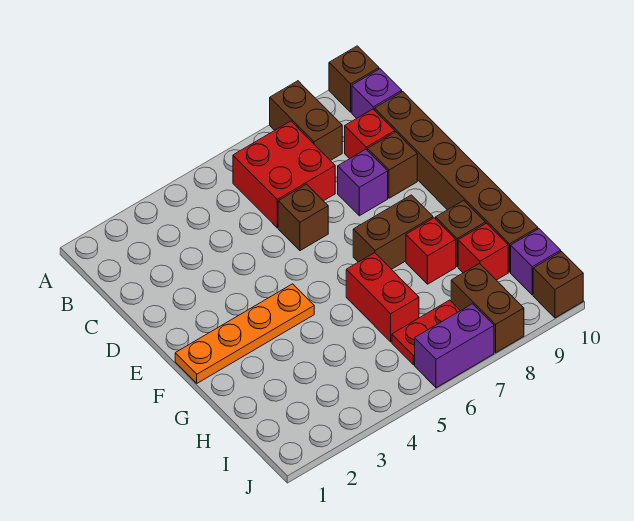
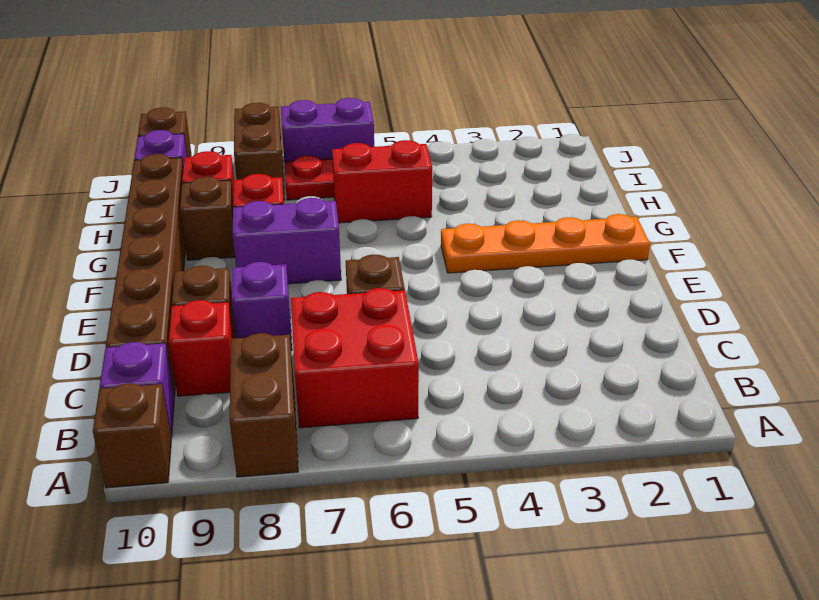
brown brick F7:F8 level 1 -> purple brick F7:F8 level 1
red brick G6:H6 level 1 -> red brick H5:H6 level 1

